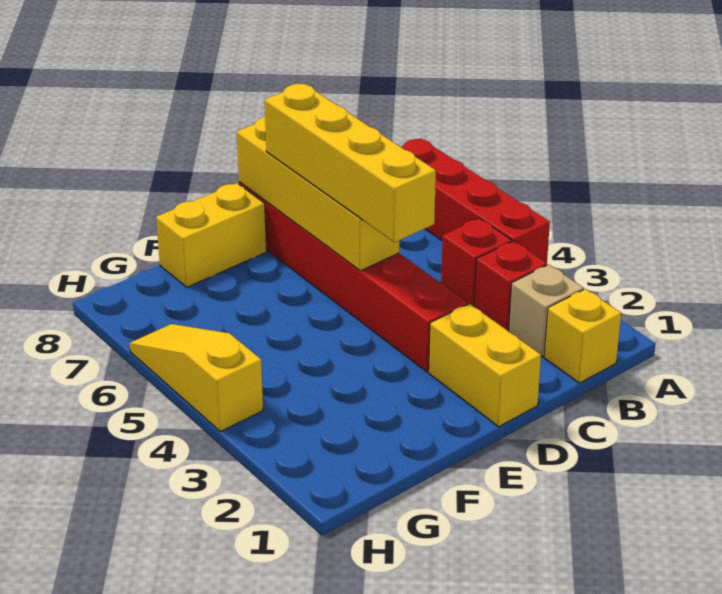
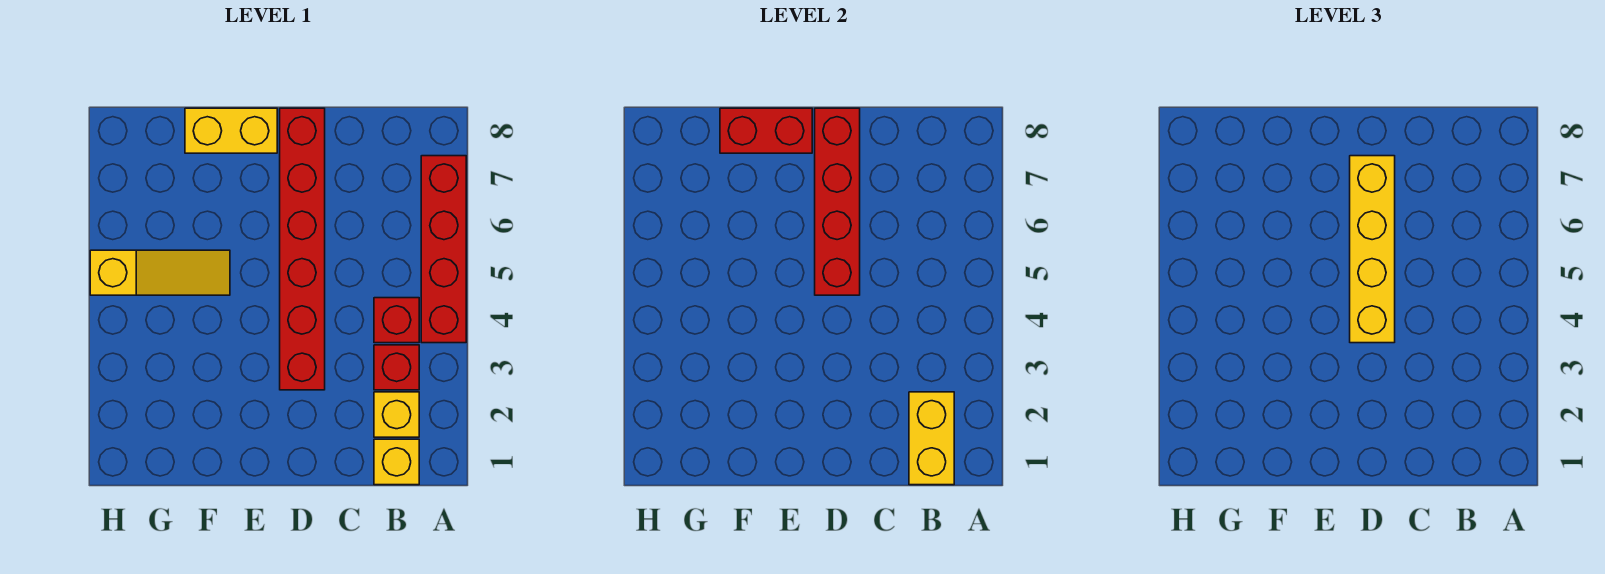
tan brick B2 level 1 -> yellow brick B2 level 1
yellow brick D1:D2 level 1 -> yellow brick B1:B2 level 2
yellow brick D5:D8 level 2 -> red brick D5:D8 level 2
none -> red brick E8:F8 level 2
yellow slope H4:H6 level 1 top 4 -> yellow slope F5:H5 level 1 top H

